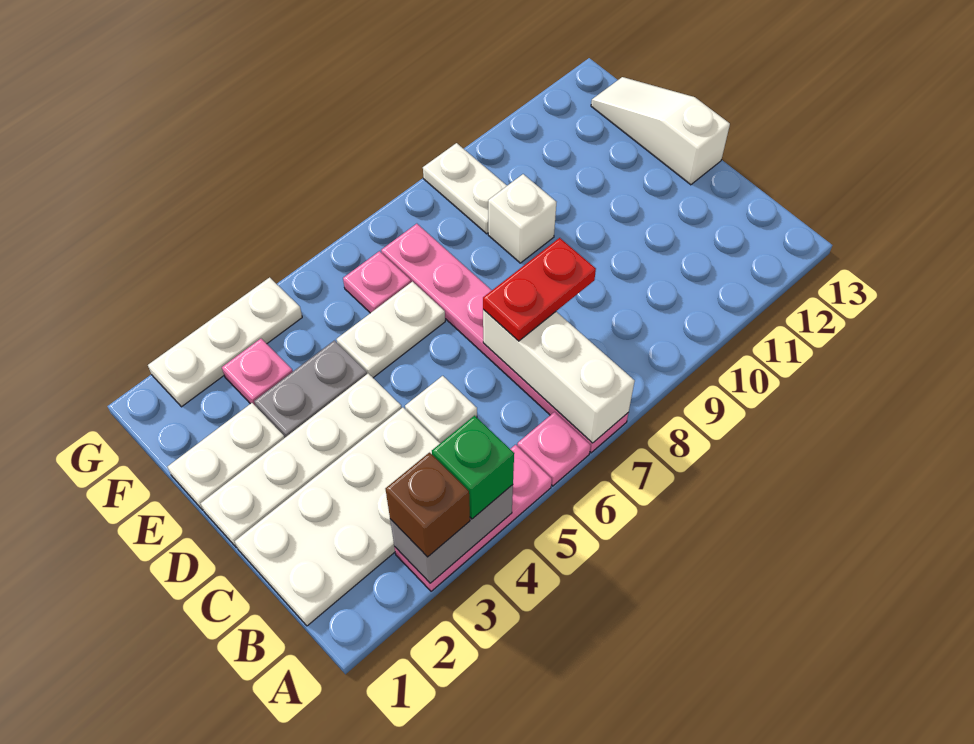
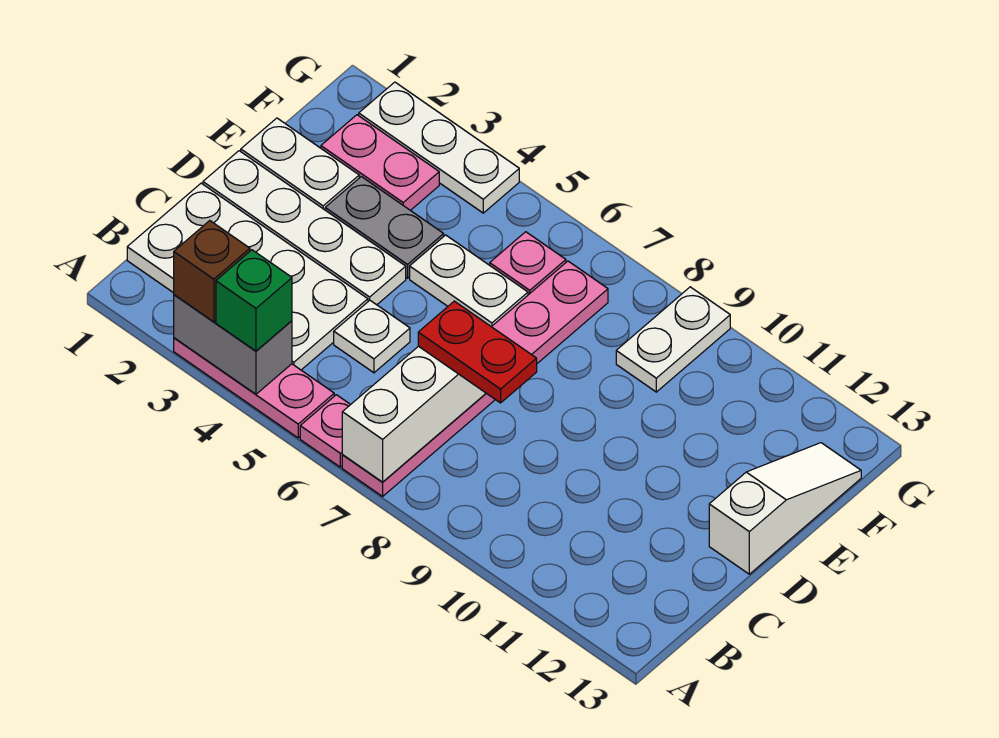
white brick E9 level 1 -> none
pink plate F3 level 1 -> pink plate F2:F3 level 1

